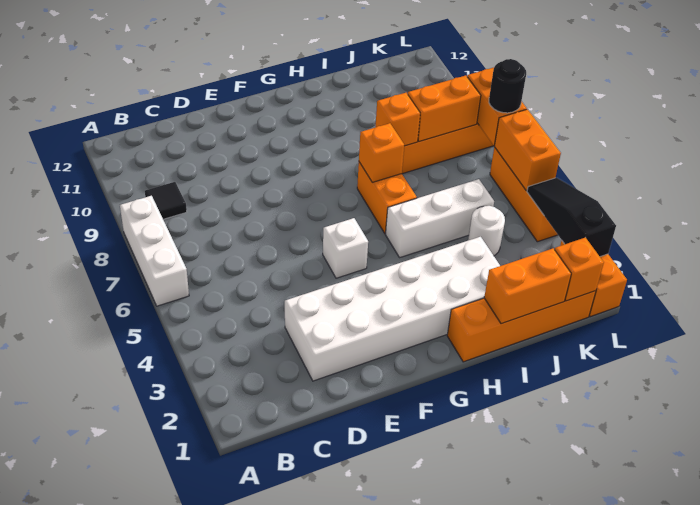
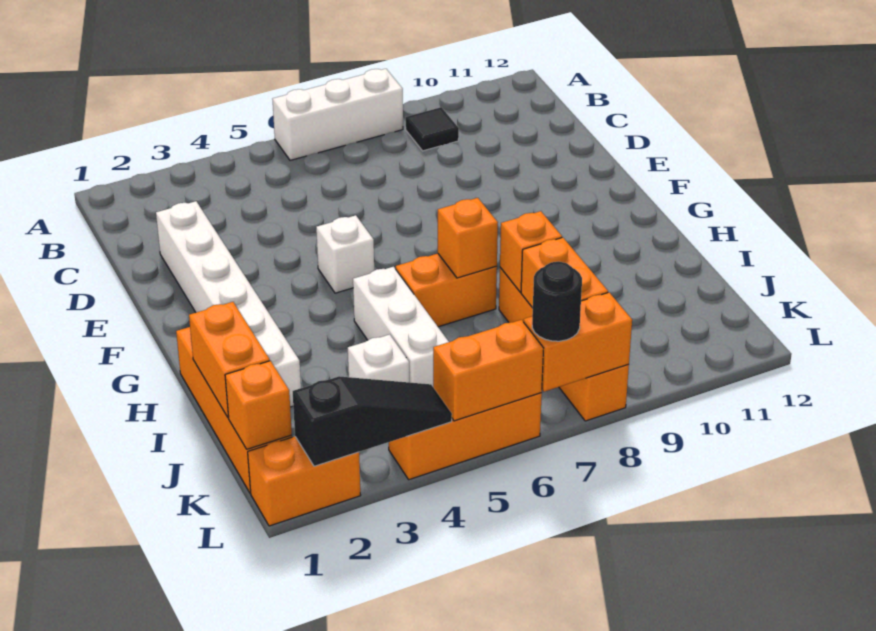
white brick D2:I3 level 1 -> white brick D2:I2 level 1
white round brick J4 level 1 -> white brick J4 level 1

